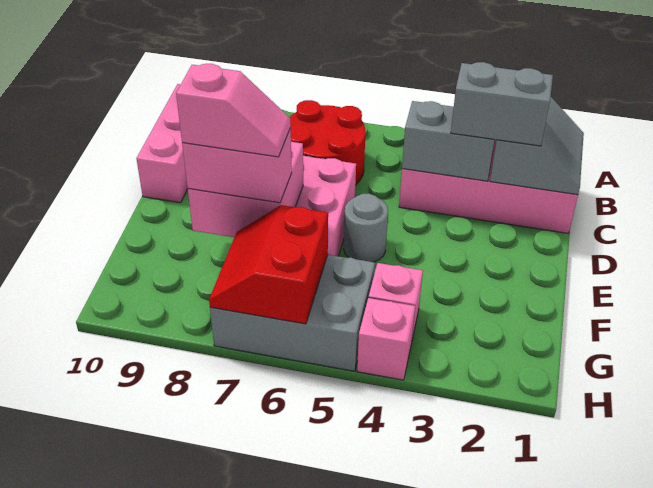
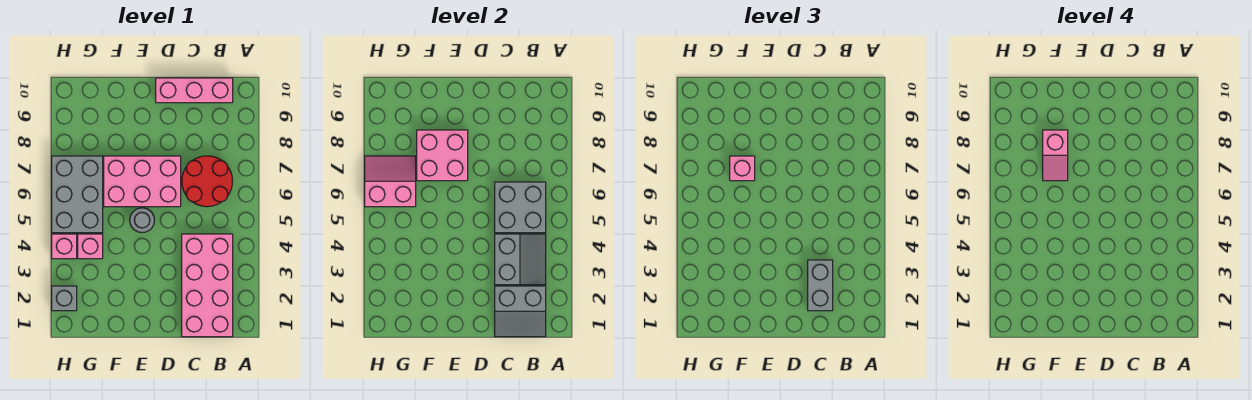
none -> grey brick B5:C6 level 2
pink brick F7:F8 level 3 -> pink brick F7 level 3
red slope G6:H7 level 2 top 6 -> pink slope G6:H7 level 2 top 6
none -> grey brick H2 level 1

